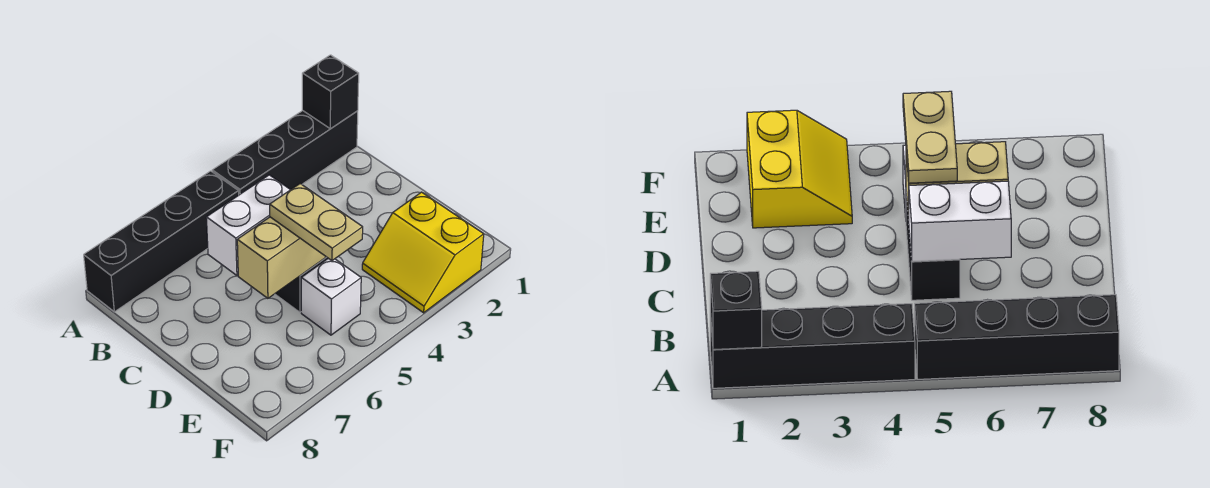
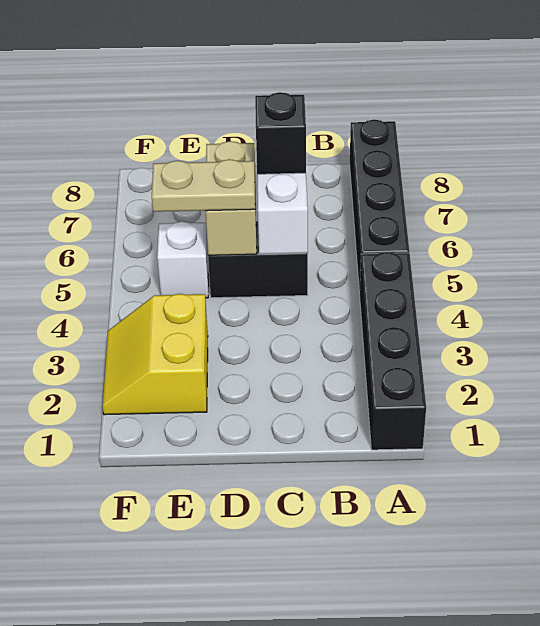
black brick A1 level 2 -> black brick C6 level 3
yellow slope E2:F3 level 1 top 2 -> yellow slope E2:F3 level 1 top E

